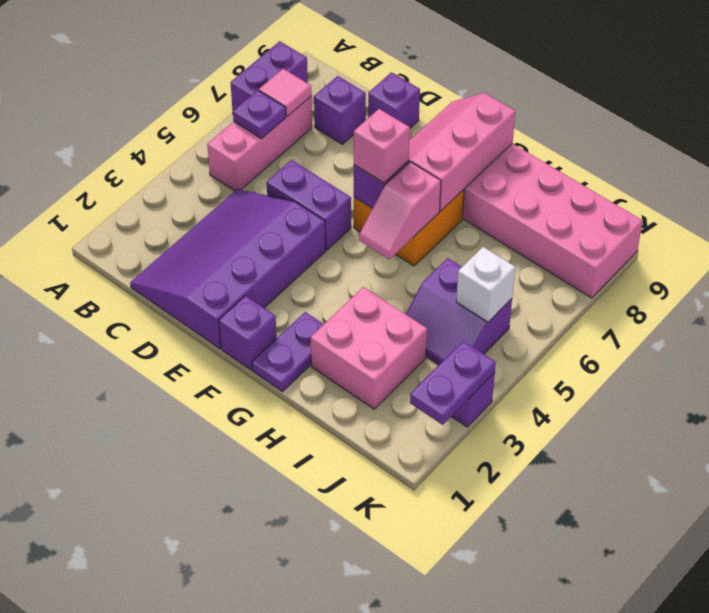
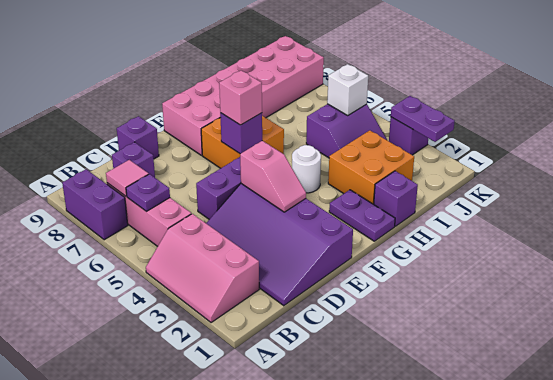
purple brick F1 level 1 -> purple brick H1 level 1
pink slope F7:G9 level 2 top G -> pink slope A2:B4 level 1 top B
none -> white round brick G4 level 1
pink slope G5:G6 level 2 top 6 -> pink slope E3:E4 level 2 top 4
pink brick H2:I3 level 1 -> orange brick H2:I3 level 1

